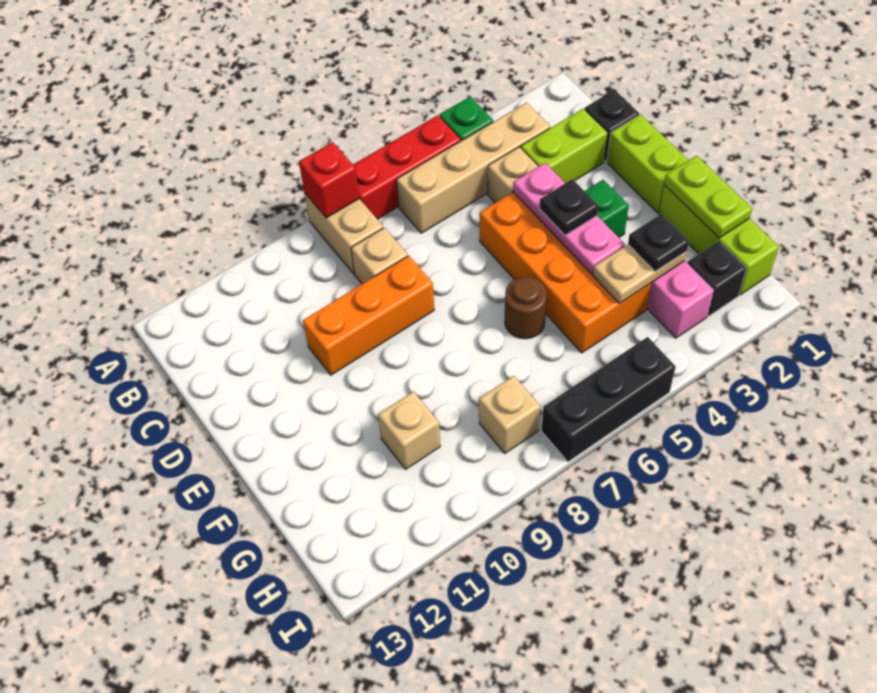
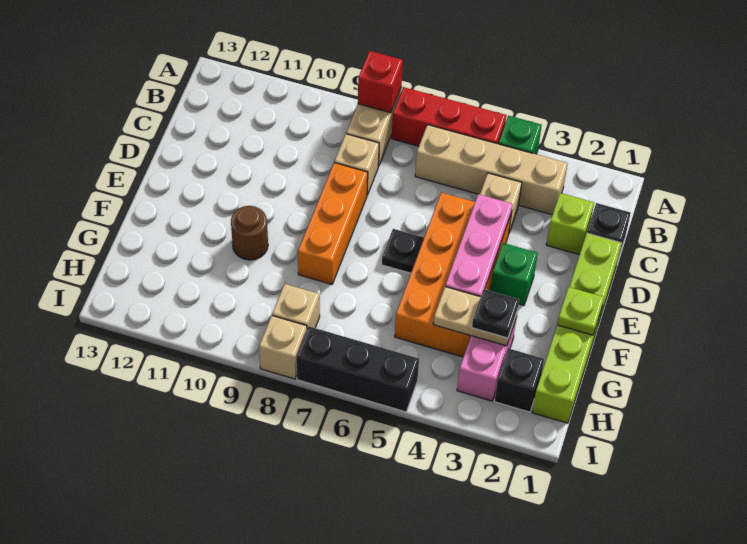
lime brick C2:C3 level 1 -> lime brick C2 level 1
orange brick D8:D10 level 1 -> orange brick D8:F8 level 1
black plate E4 level 3 -> black plate E6 level 1
lime plate F1:G1 level 2 -> lime plate F1 level 2
brown round brick F6 level 1 -> brown round brick F10 level 1
tan brick G10 level 1 -> tan brick I8 level 1

